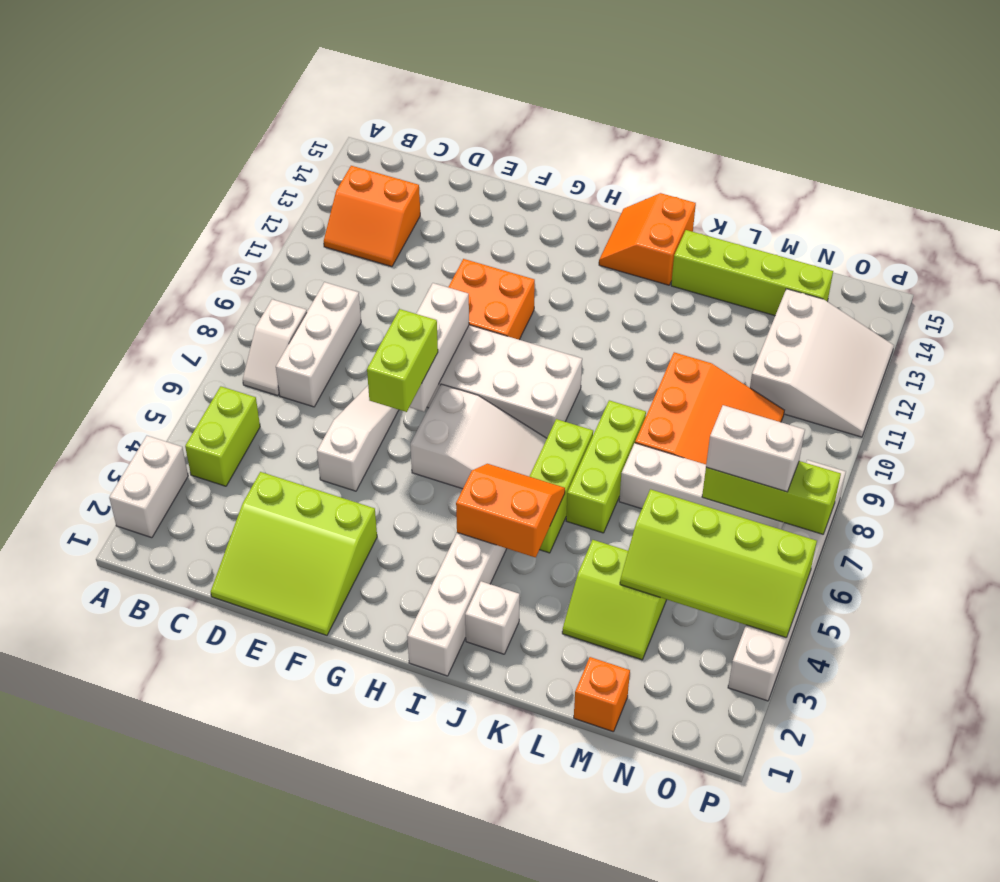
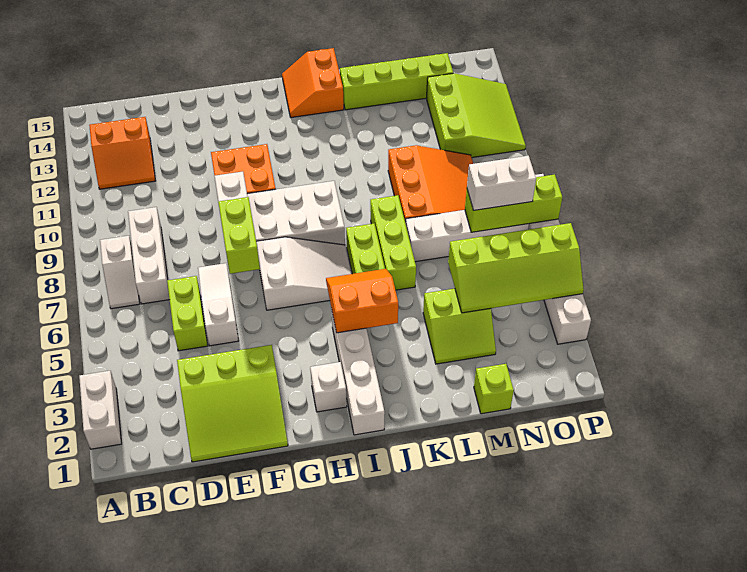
lime brick B4:B5 level 1 -> lime brick D5:D6 level 1
white brick J2 level 1 -> white brick H2 level 1
orange brick M1 level 1 -> lime brick M1 level 1
white slope N11:P13 level 1 top N -> lime slope N11:P13 level 1 top N

